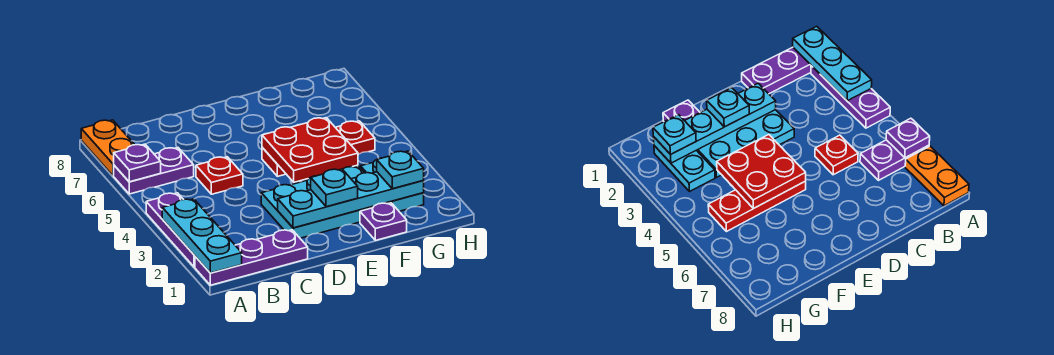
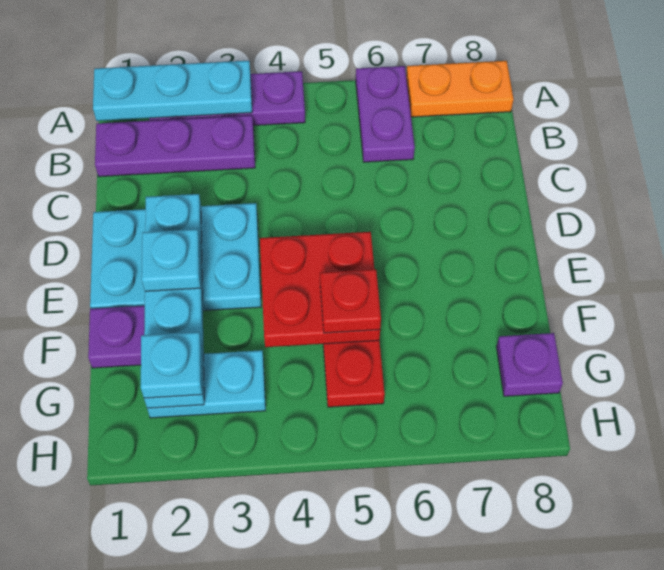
purple plate A1:C1 level 1 -> purple plate B1:B3 level 1
purple plate A6 level 2 -> purple plate G8 level 1
red plate C5 level 1 -> red plate F5 level 3
cyan plate D2:F3 level 1 -> cyan plate D1:E3 level 1

